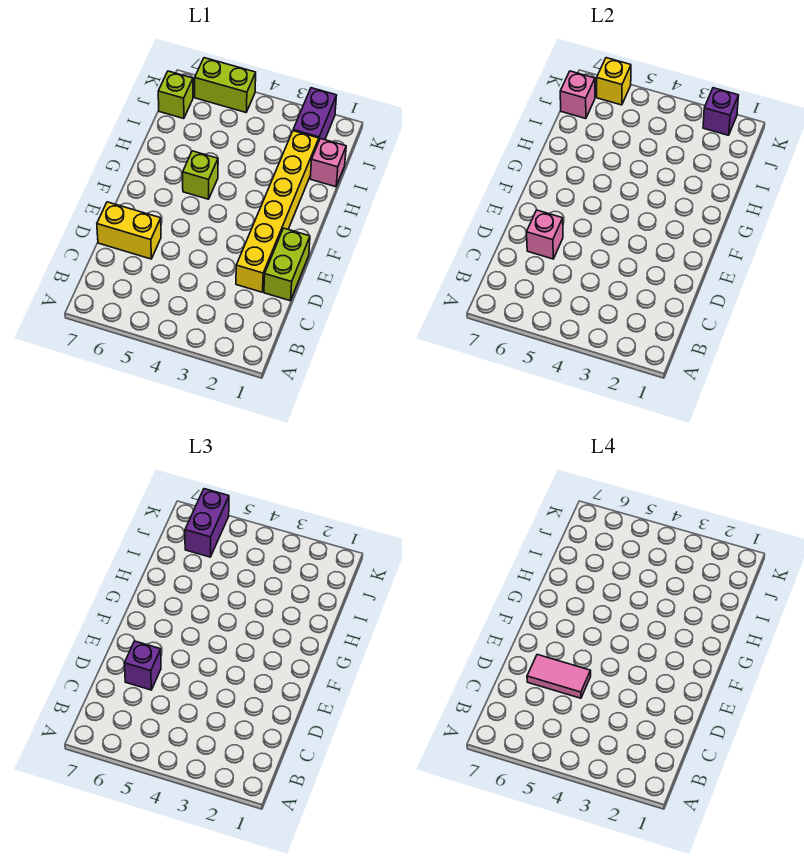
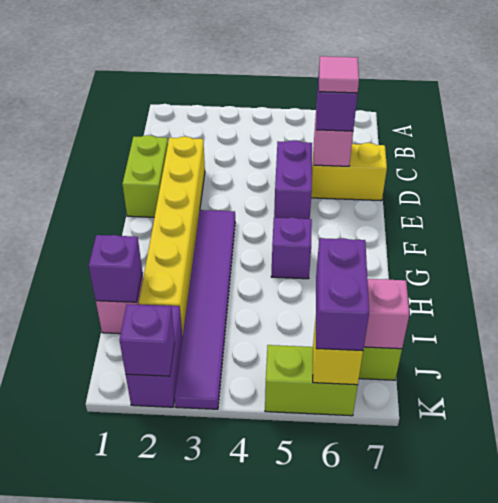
none -> purple brick D5:E5 level 1
pink tile D5:D6 level 4 -> pink tile D6 level 4
none -> purple tile F3:K3 level 1
lime brick G5 level 1 -> purple brick G5 level 1
none -> purple brick I1 level 2

